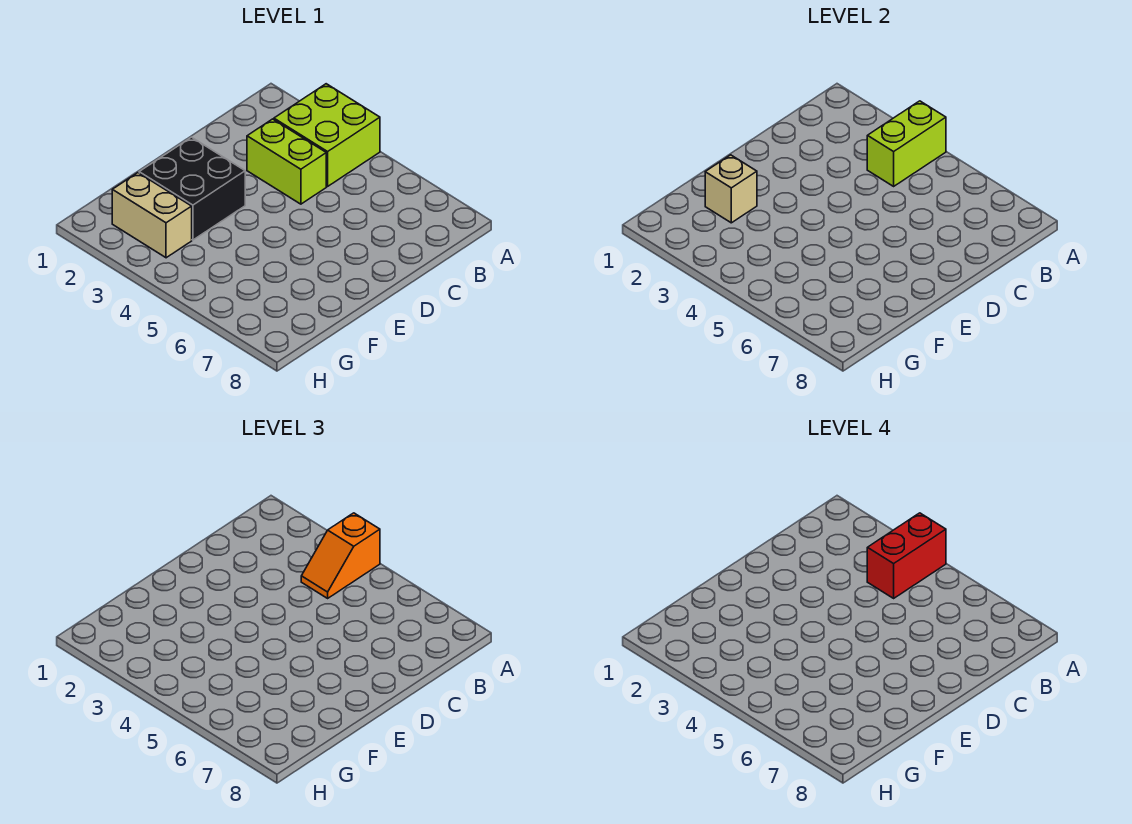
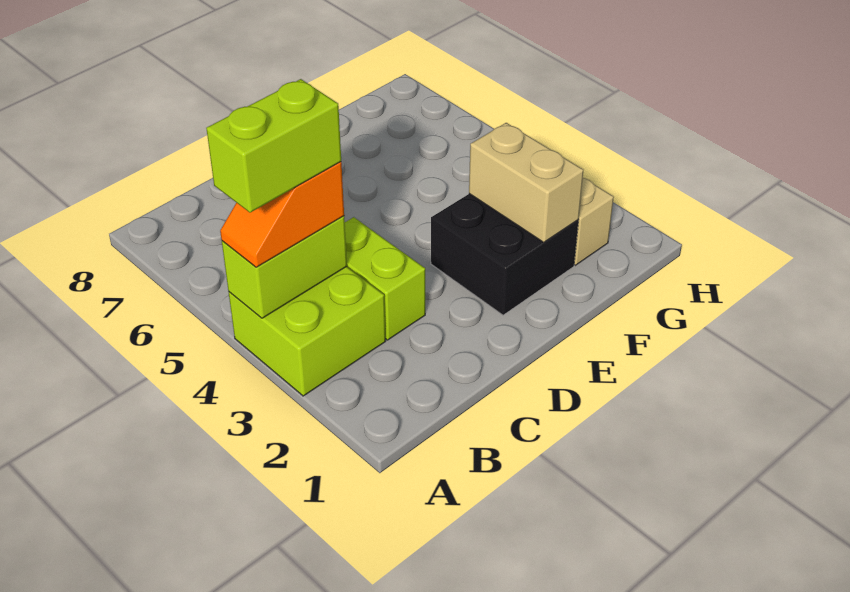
orange slope A4:B4 level 3 top A -> orange slope A4:B4 level 3 top B
red brick A4:B4 level 4 -> lime brick A4:B4 level 4
tan brick F2 level 2 -> tan brick F2:F3 level 2

